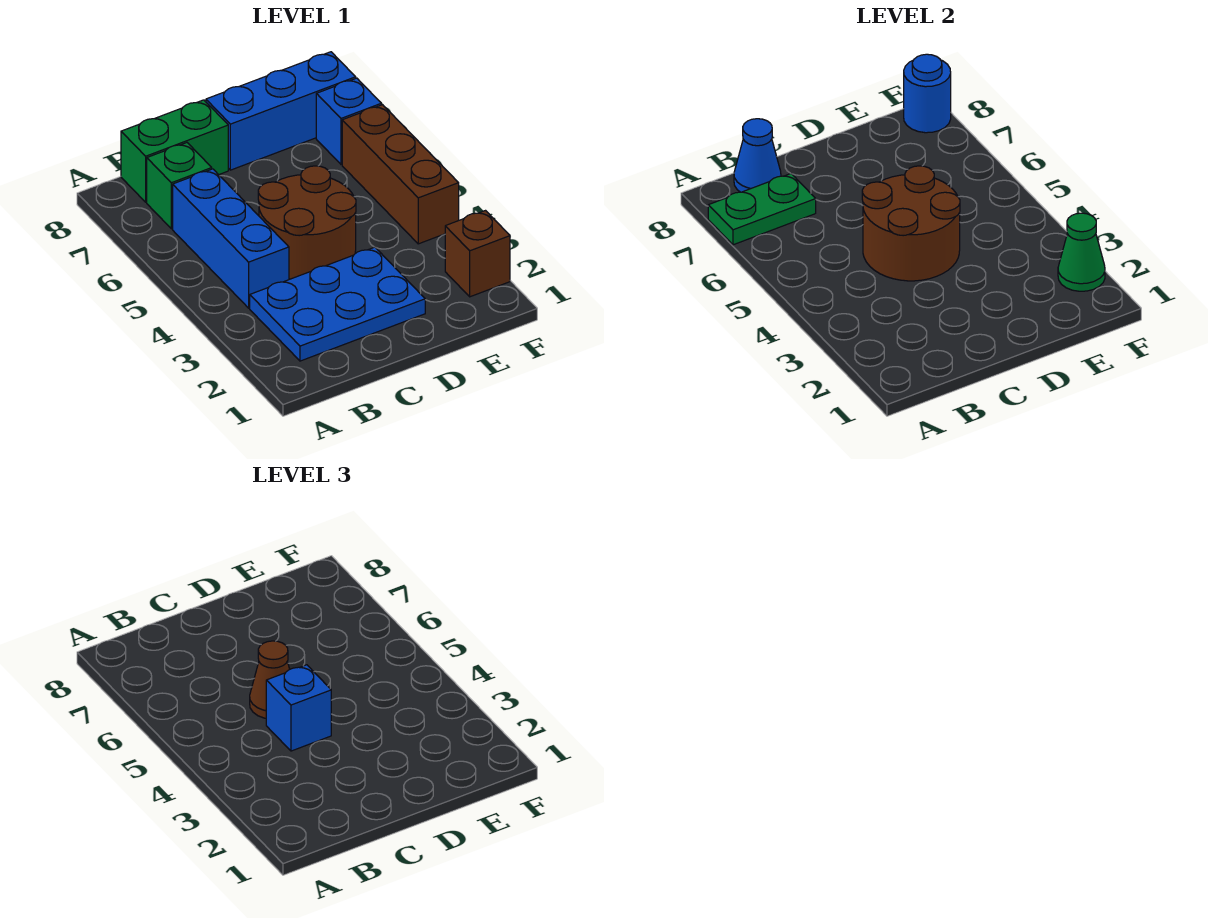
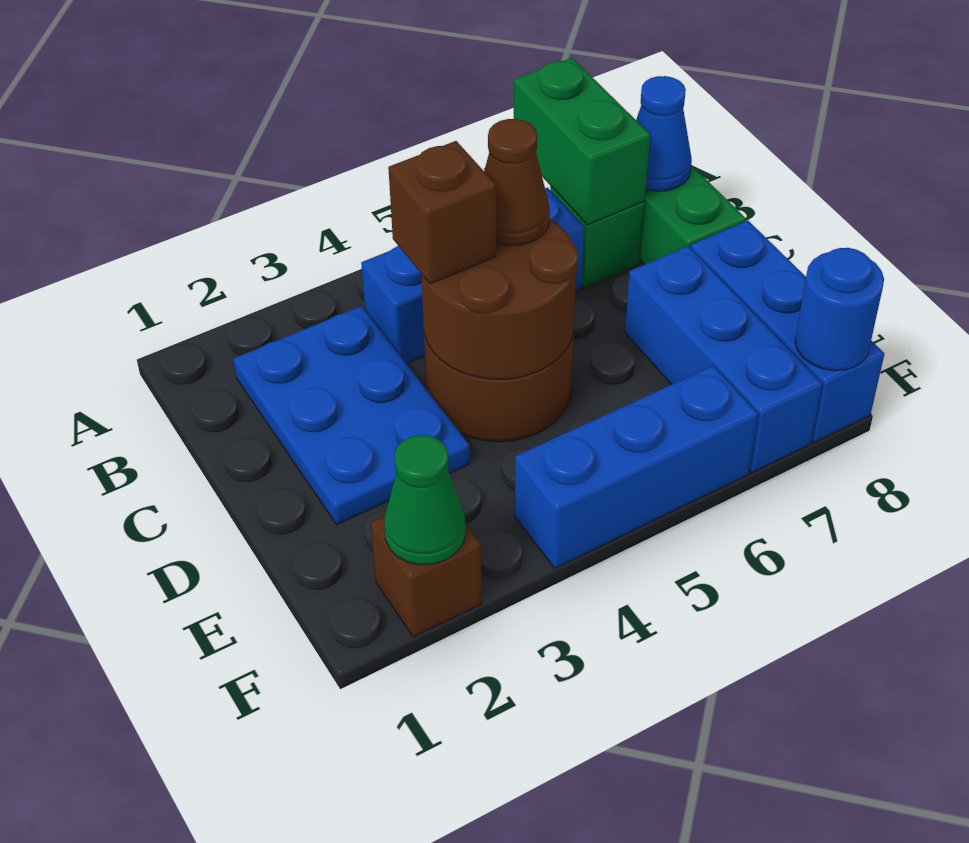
green plate A7:B7 level 2 -> green brick A7:B7 level 2
blue brick C4 level 3 -> brown brick C4 level 3
brown brick F4:F6 level 1 -> blue brick F4:F6 level 1
blue brick F7 level 1 -> blue brick D7:F7 level 1

